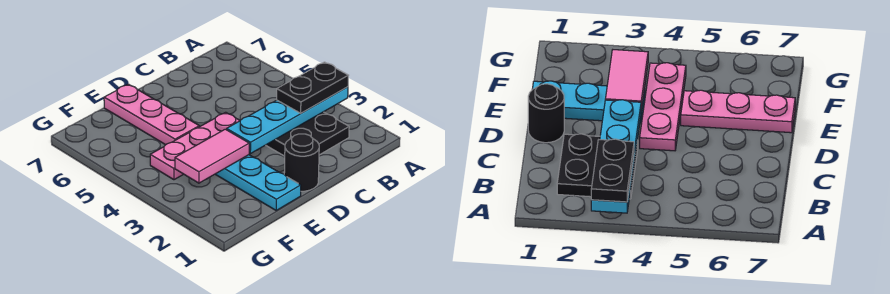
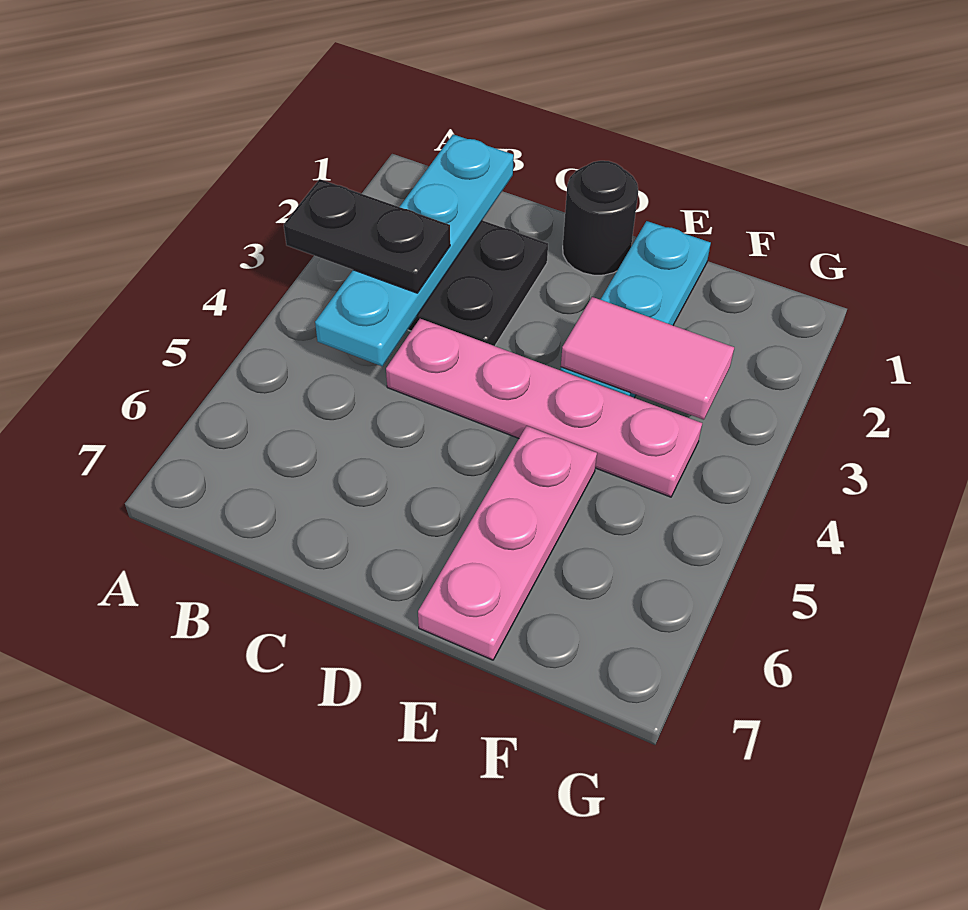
cyan plate A3:D3 level 2 -> cyan plate B1:B4 level 2
pink plate D4:F4 level 1 -> pink plate C4:F4 level 1

